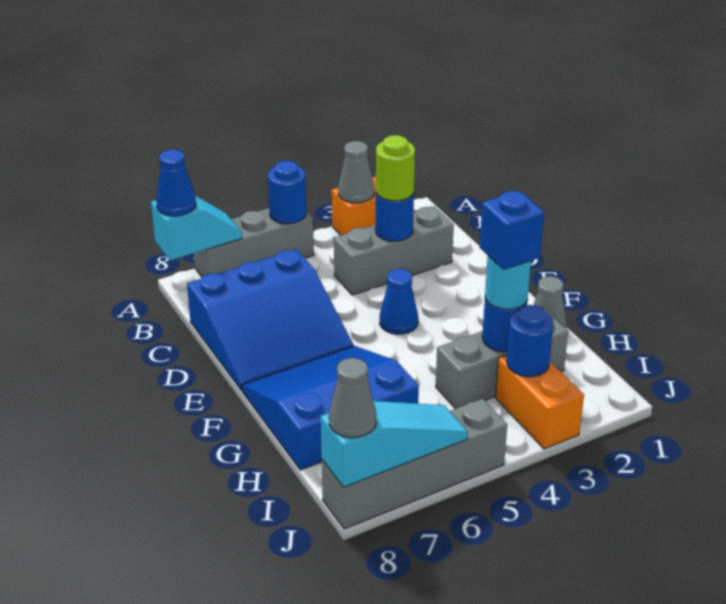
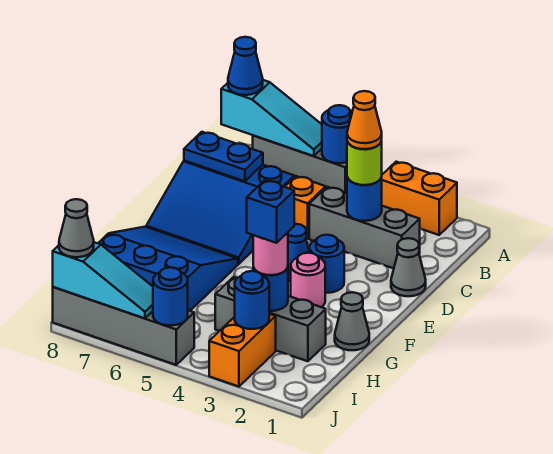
grey cone A3 level 2 -> grey cone D1 level 1
cyan slope A7:A8 level 2 top 8 -> cyan slope A6:A8 level 2 top 8
none -> orange cone C3 level 4
none -> orange brick C5 level 1
none -> blue plate C7:C8 level 2
none -> blue round brick E3 level 1
none -> pink round brick F3 level 1
cyan round brick H3 level 3 -> pink round brick H3 level 3
none -> blue round brick J5 level 2

